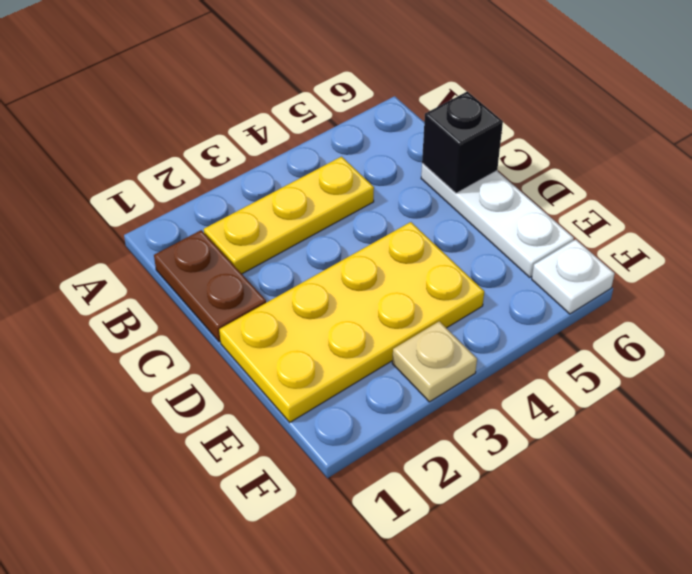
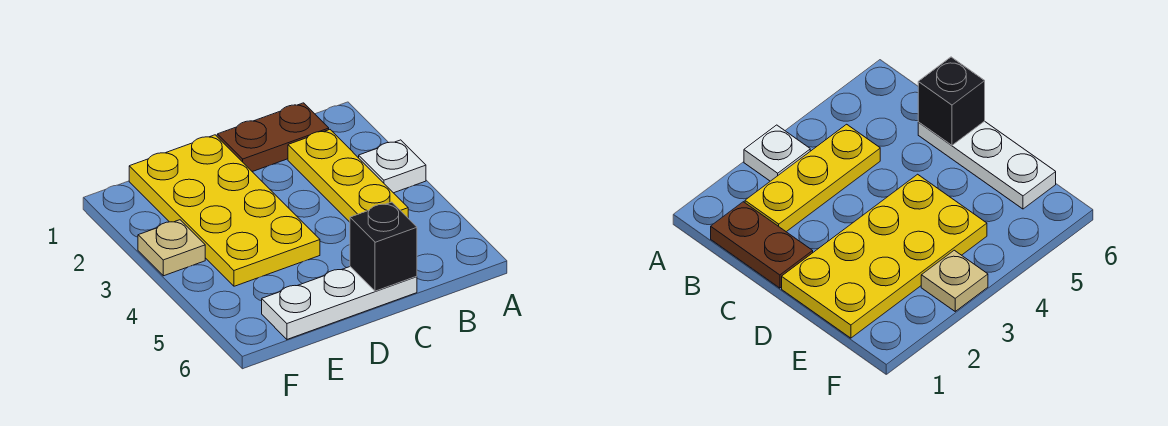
white plate F6 level 1 -> white plate A3 level 1

